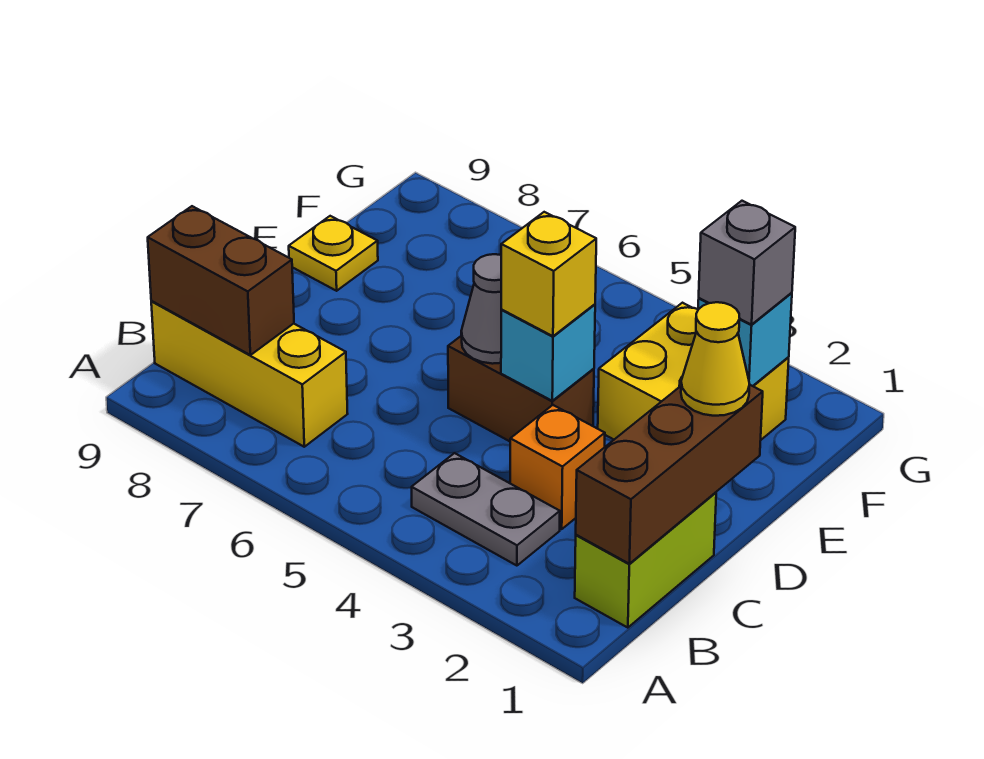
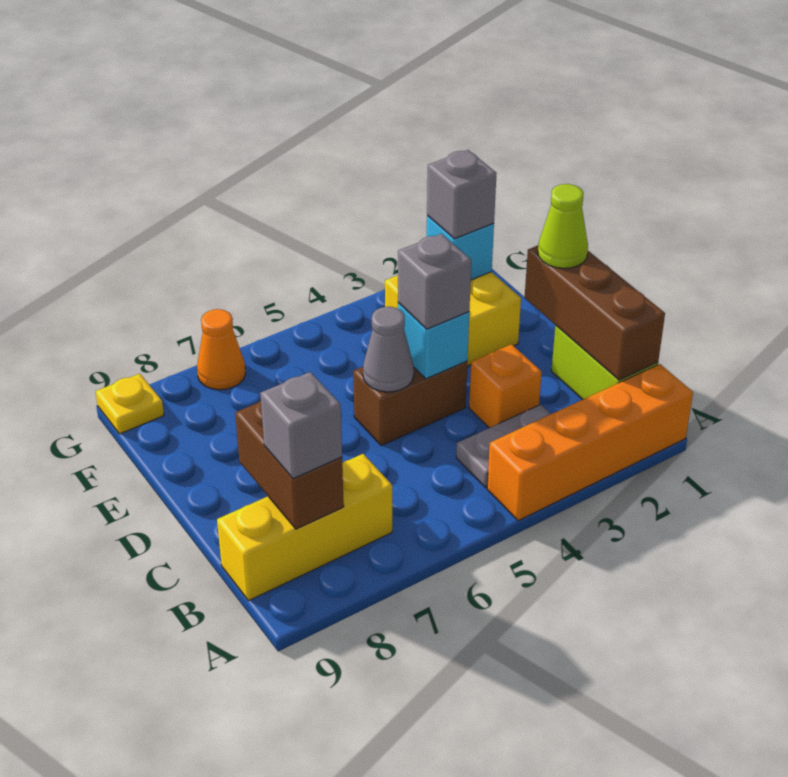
none -> orange brick A1:A4 level 1
brown brick B8:B9 level 2 -> brown brick B8:C8 level 2
none -> grey brick B8 level 3
yellow cone D1 level 3 -> lime cone D1 level 3
yellow brick D4 level 3 -> grey brick D4 level 3
yellow plate E9 level 1 -> yellow plate G9 level 1
none -> orange cone G7 level 1

